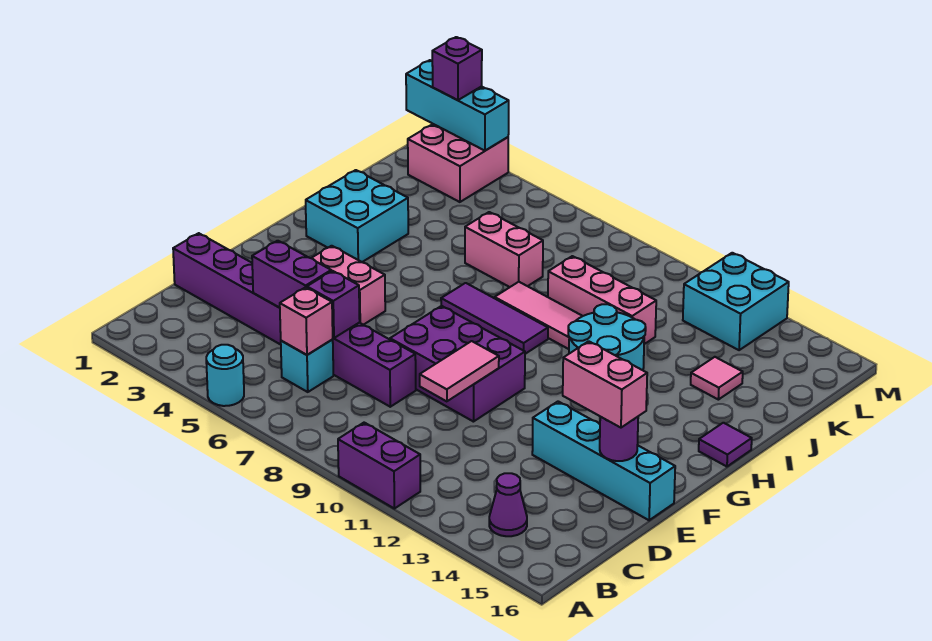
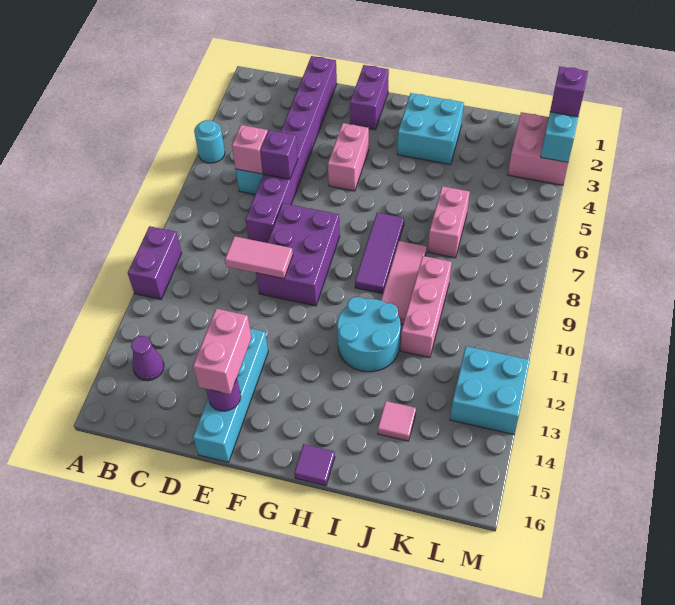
purple brick D4:D5 level 2 -> purple brick F1:F2 level 1

